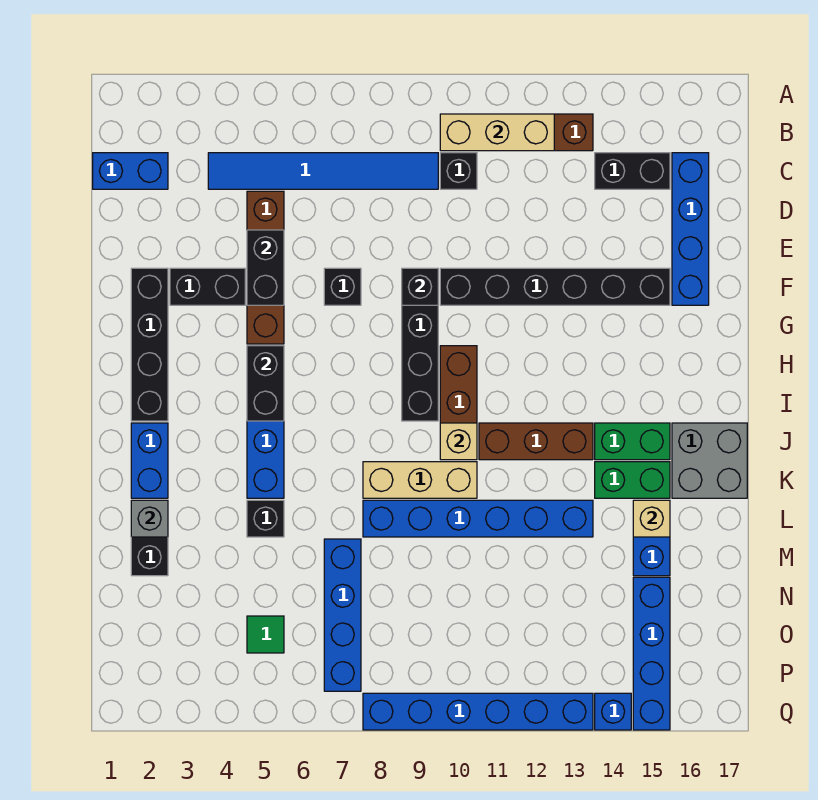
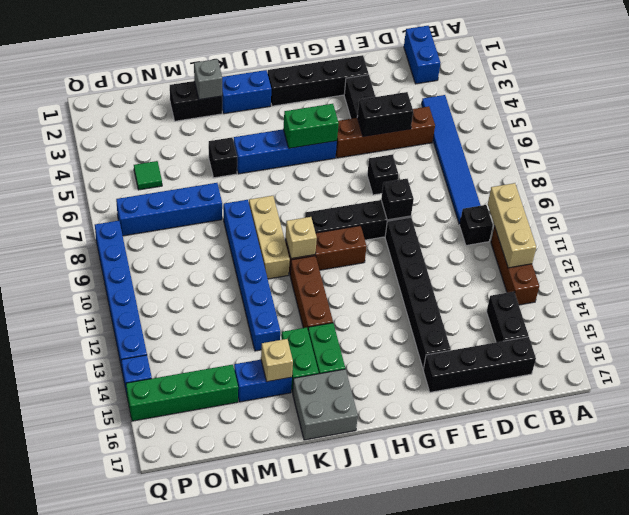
blue brick C16:F16 level 1 -> black brick C16:F16 level 1
black brick H5:I5 level 2 -> green brick H5:I5 level 2
blue brick N15:Q15 level 1 -> green brick N15:Q15 level 1

